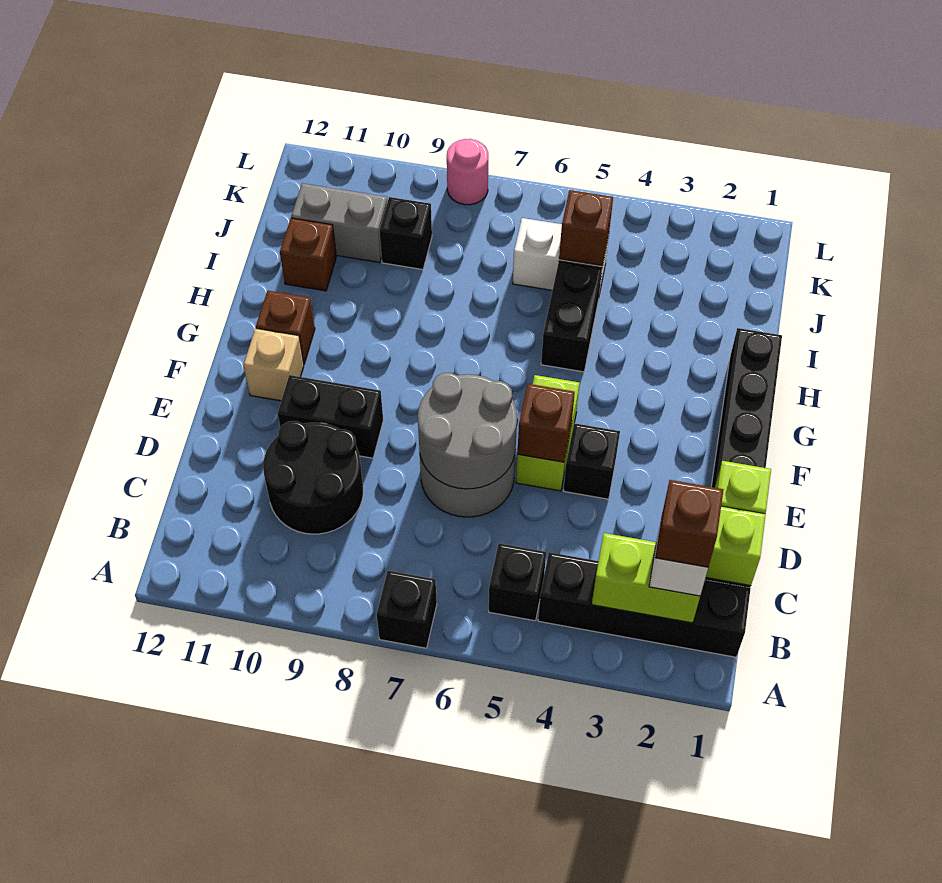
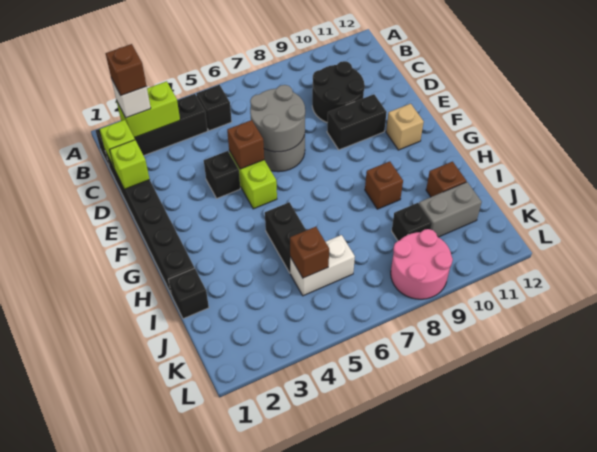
black brick A7 level 1 -> black brick I1 level 1
brown brick G11 level 1 -> brown brick H9 level 1
pink round brick L8 level 1 -> pink round brick K8:L9 level 1

